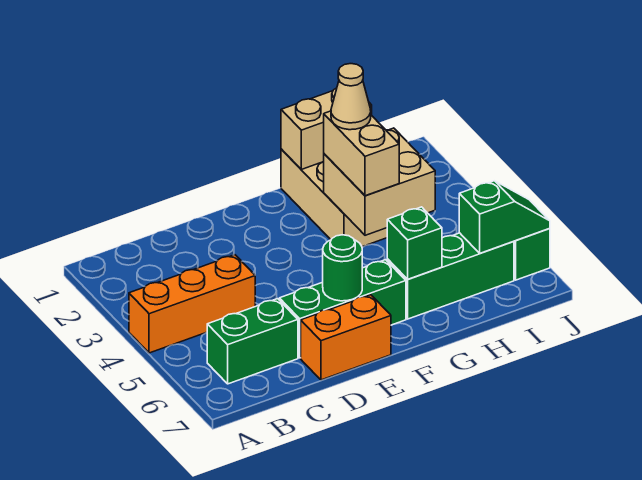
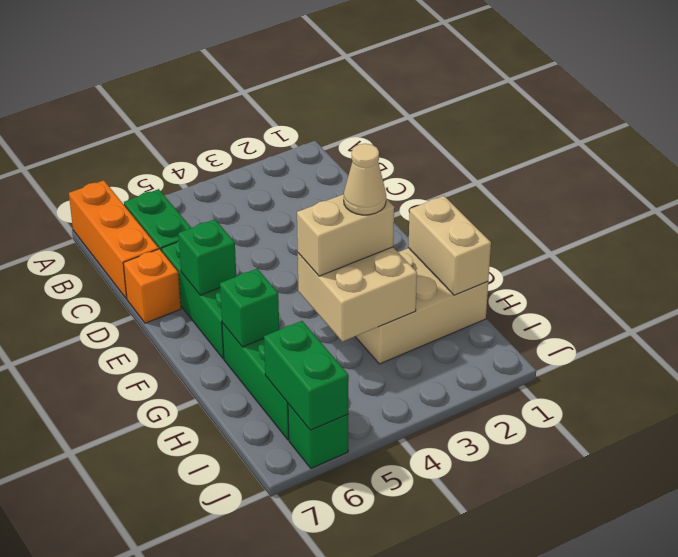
orange brick A4:C4 level 1 -> orange brick A7:C7 level 1
orange brick D7:E7 level 1 -> orange brick D7 level 1
green round brick E6 level 2 -> green brick E6 level 2
green slope I6:J6 level 2 top I -> green brick I6:J6 level 2

